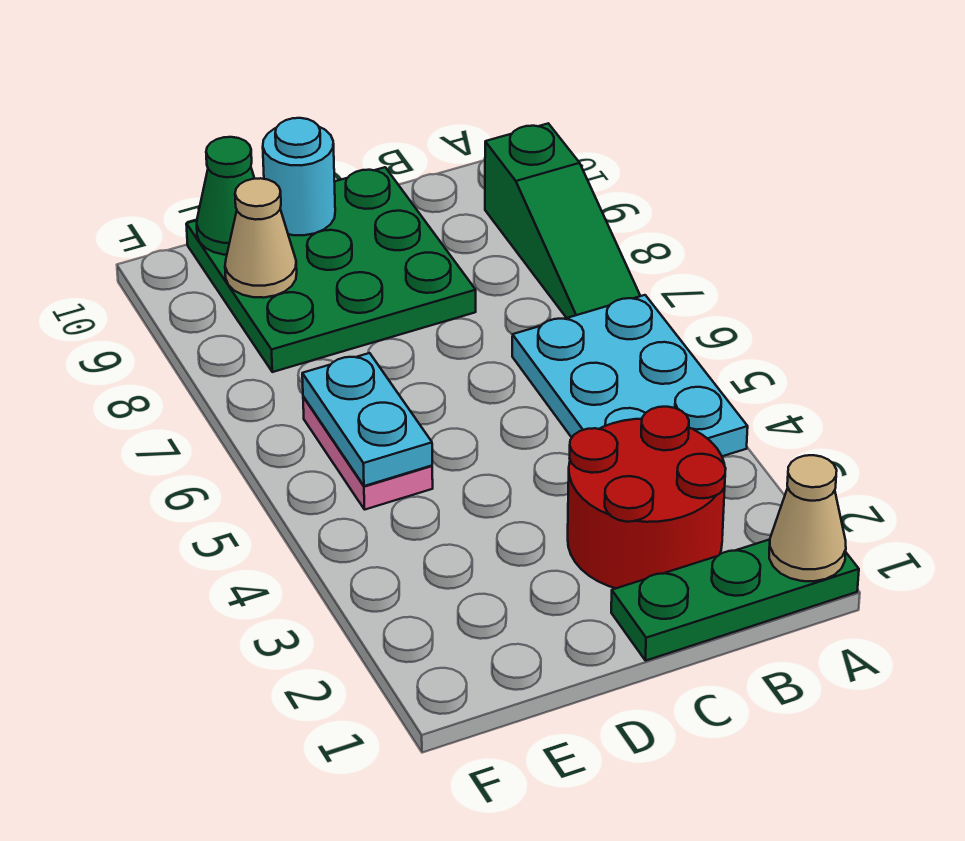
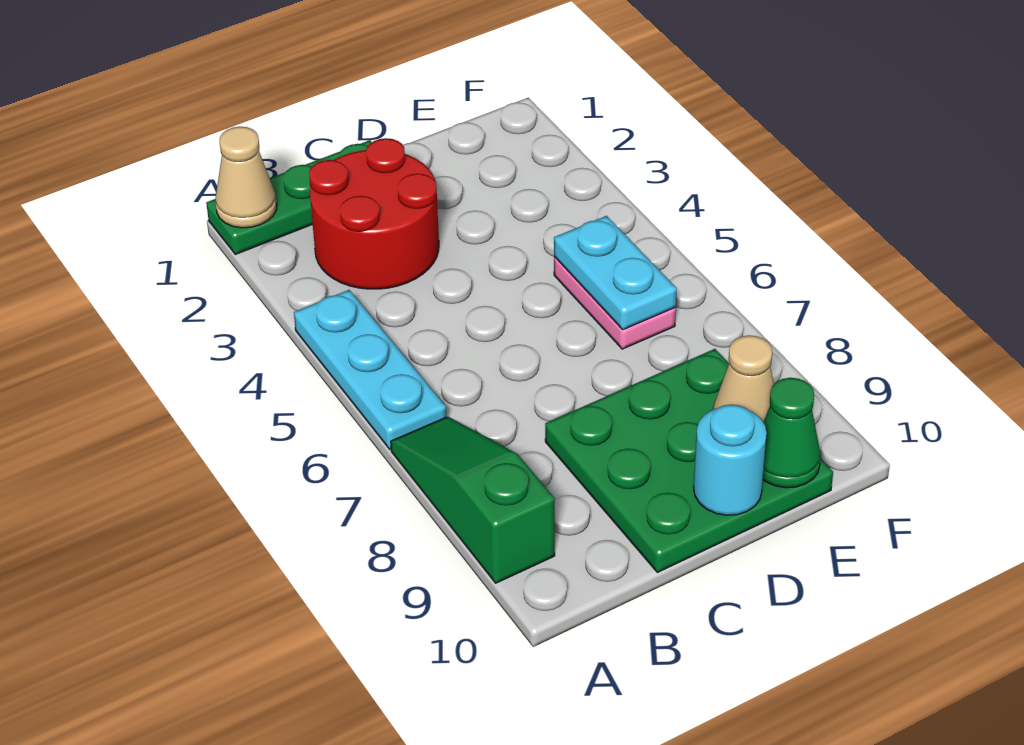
cyan plate A4:B6 level 1 -> cyan plate A4:A6 level 1

